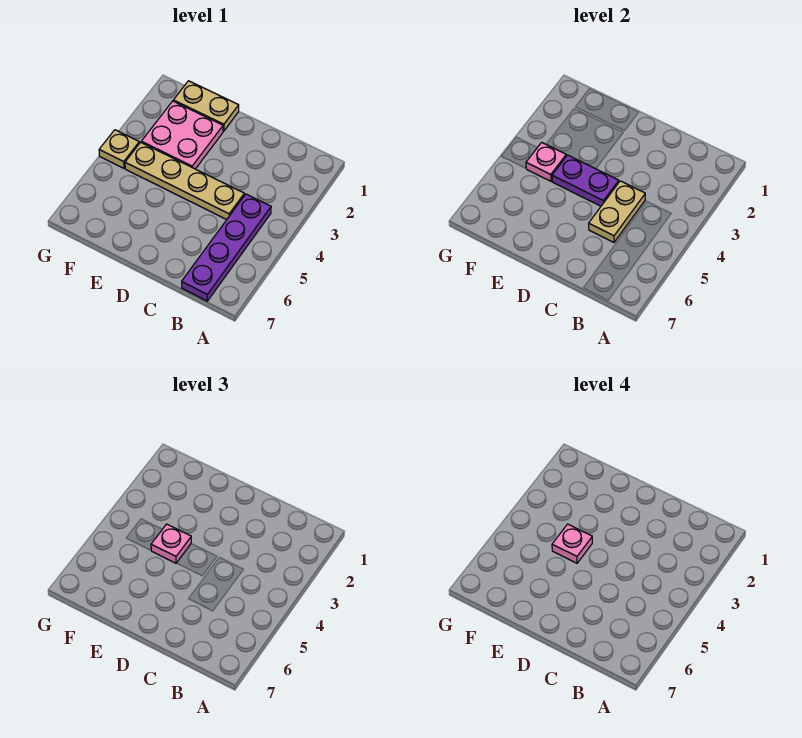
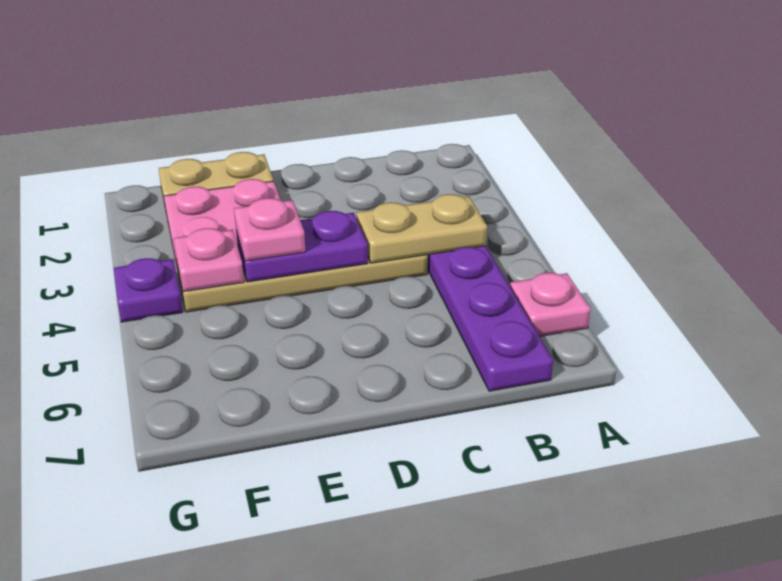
tan plate C4:C5 level 2 -> tan plate B4:C4 level 2
pink plate E4 level 4 -> pink plate A6 level 1
tan plate G4 level 1 -> purple plate G4 level 1

